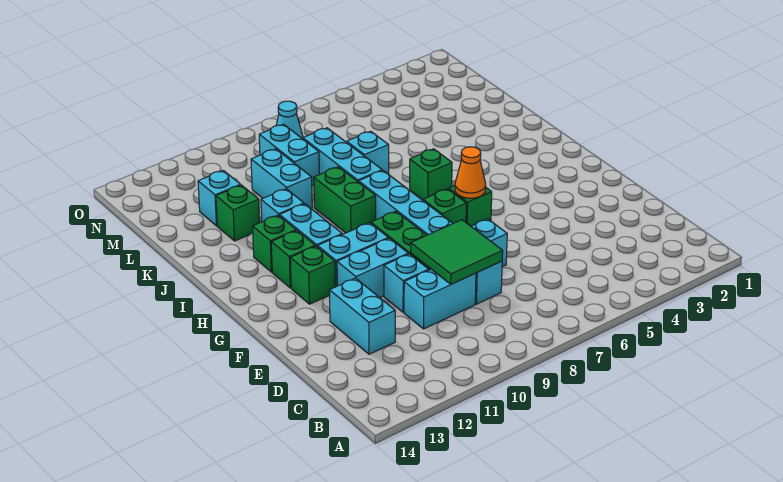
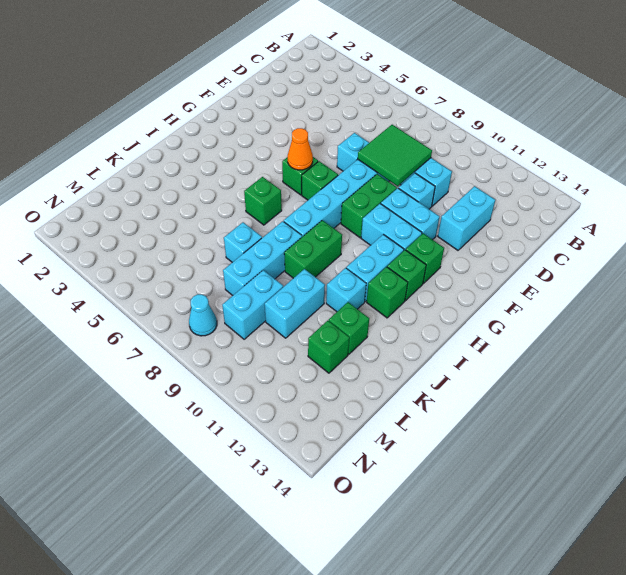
cyan brick L12 level 1 -> green brick L12 level 1

